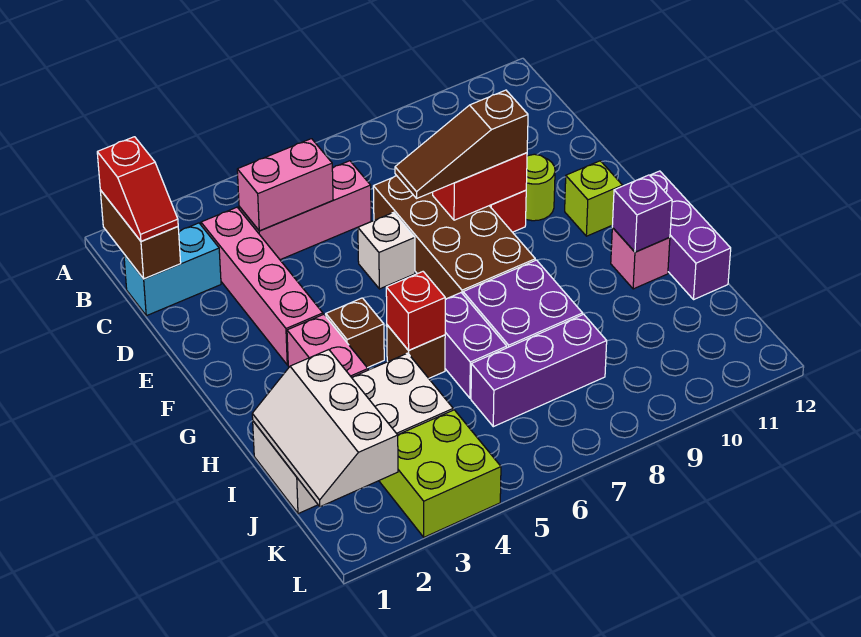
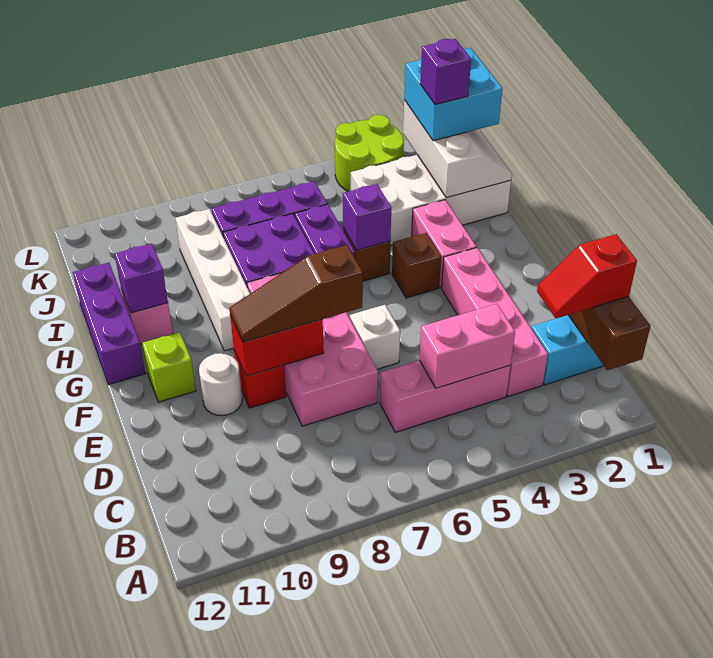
red slope B1:C1 level 3 top B -> red slope C1:C2 level 3 top 1
brown brick D7:G8 level 1 -> pink brick D7:G8 level 1
brown slope E7:E9 level 3 top 9 -> brown slope E7:E9 level 3 top 7
lime round brick E10 level 1 -> white round brick E10 level 1
none -> white brick G9:J9 level 1
red brick H5 level 2 -> purple brick H5 level 2
none -> cyan brick J1:K2 level 3
none -> purple brick J2 level 4
lime brick K3:L4 level 1 -> lime round brick K3:L4 level 1

